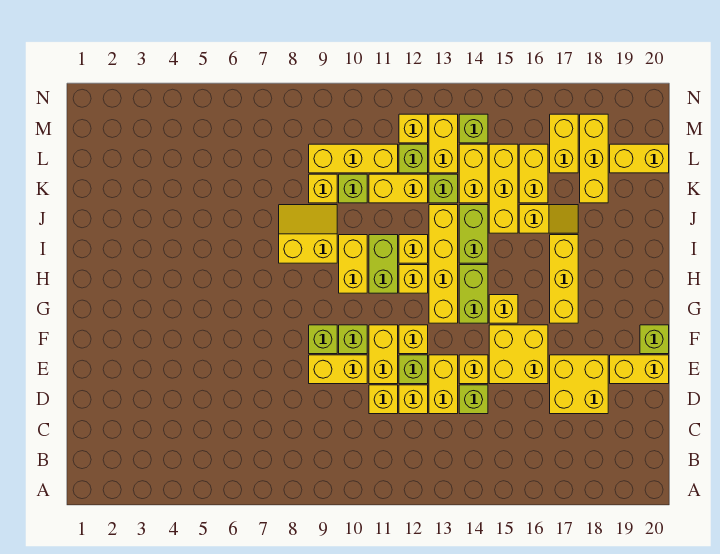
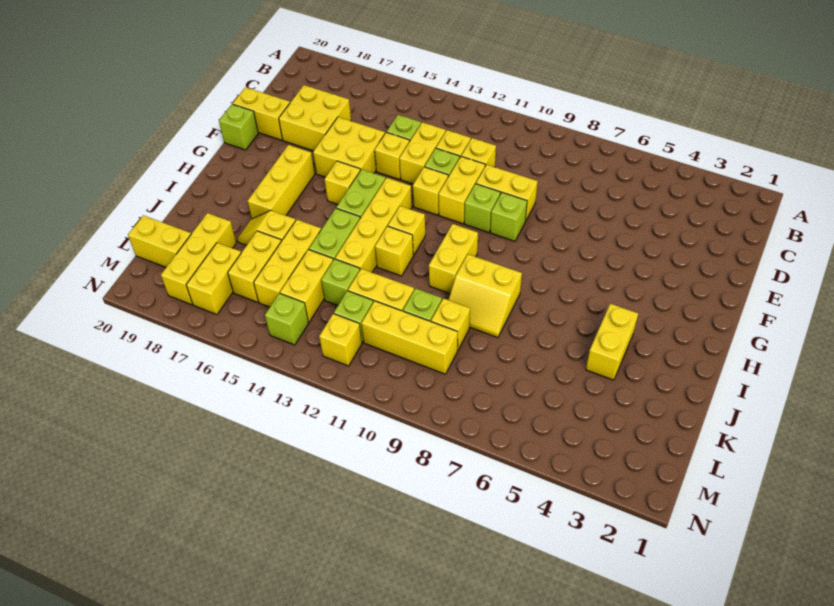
lime brick H11:I11 level 1 -> none
yellow brick L13:M13 level 1 -> yellow brick I4:J4 level 1

